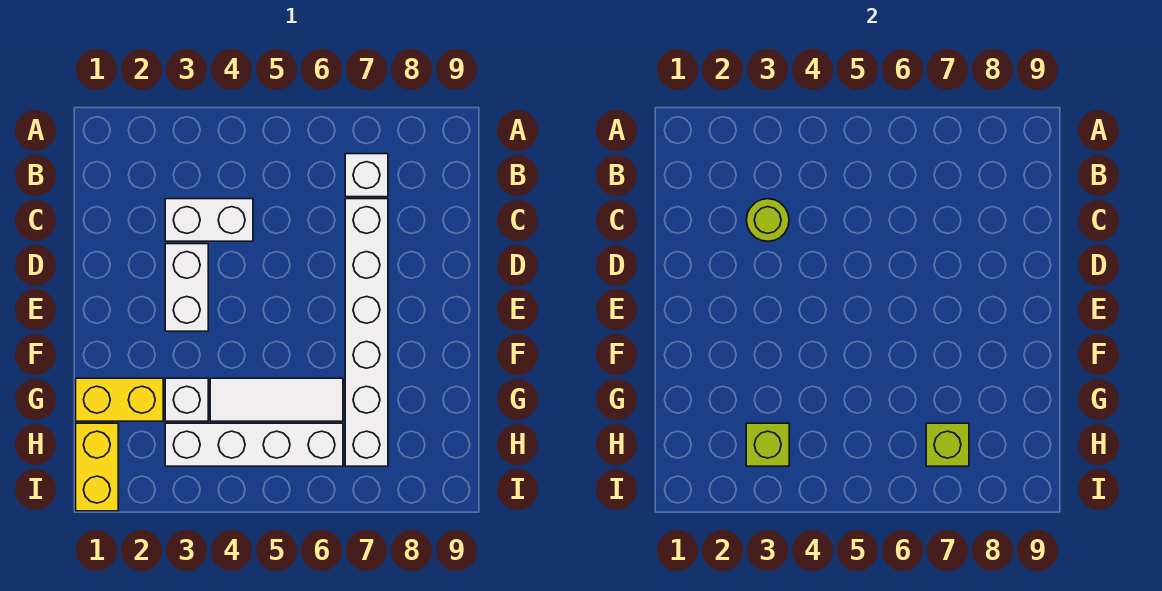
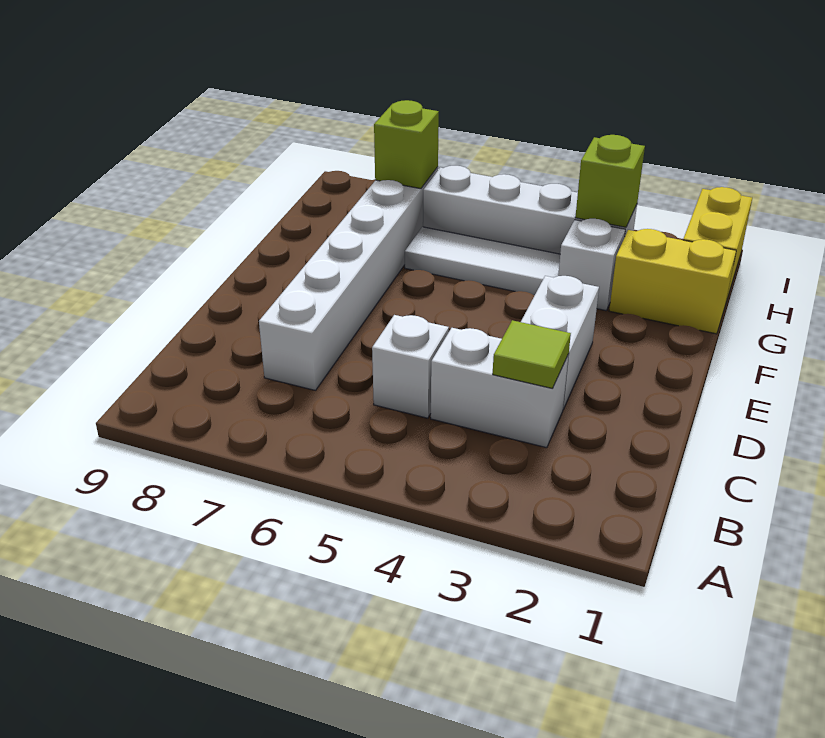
white brick B7 level 1 -> white brick C5 level 1
lime round brick C3 level 2 -> lime tile C3 level 2

